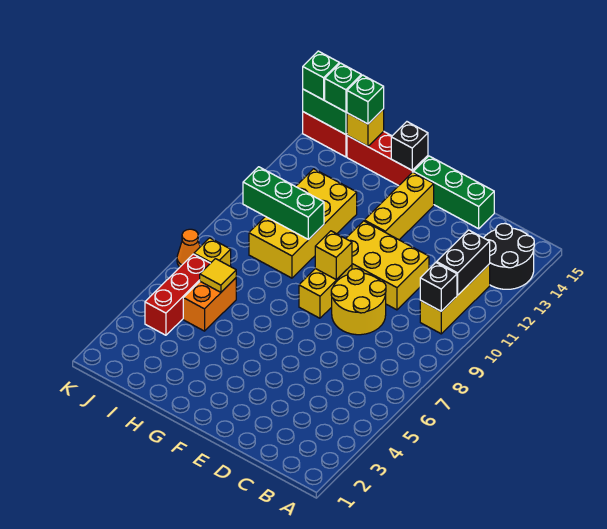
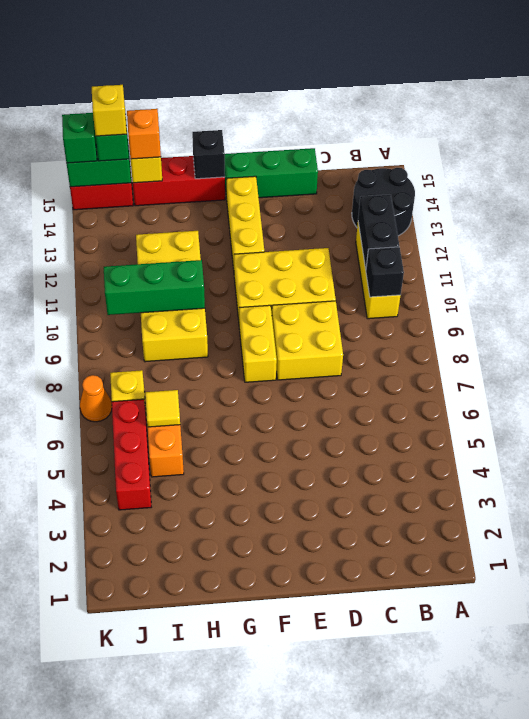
yellow round brick D8:E9 level 1 -> yellow brick D8:E9 level 1
yellow brick F9 level 2 -> yellow brick J15 level 4
green brick I15 level 3 -> orange brick I15 level 3

